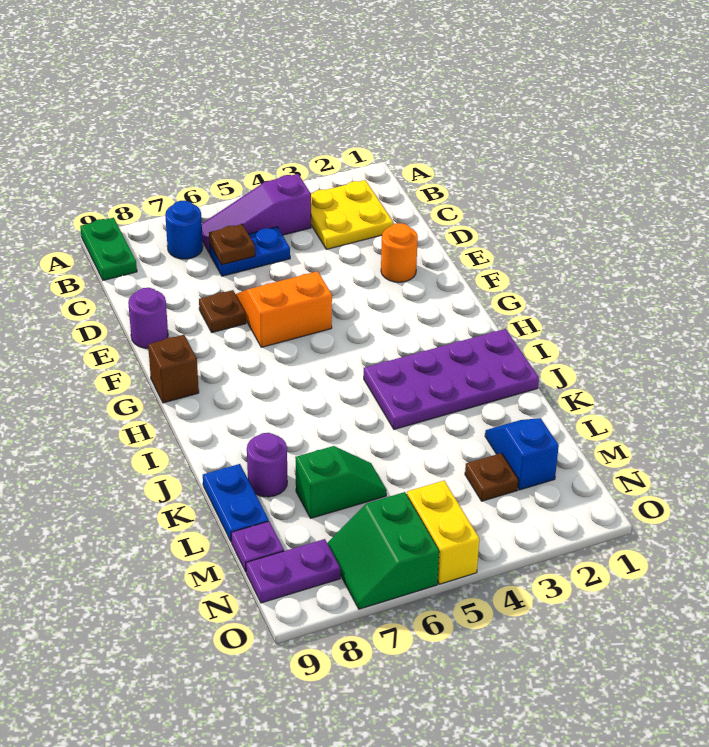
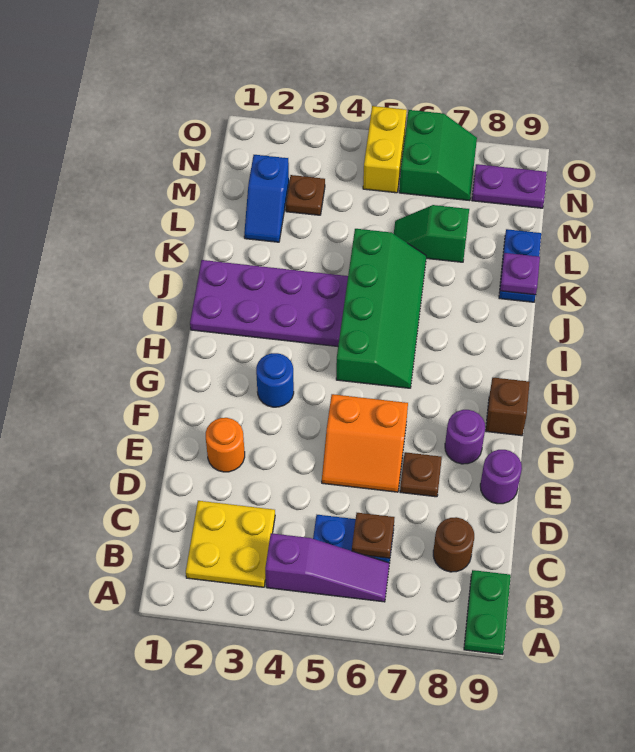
blue round brick B7 level 1 -> blue round brick G3 level 1
none -> brown round brick C8 level 1
none -> green slope H5:K6 level 1 top 5
purple round brick K8 level 1 -> purple round brick F8 level 1
purple plate M9 level 1 -> purple plate K9 level 2

